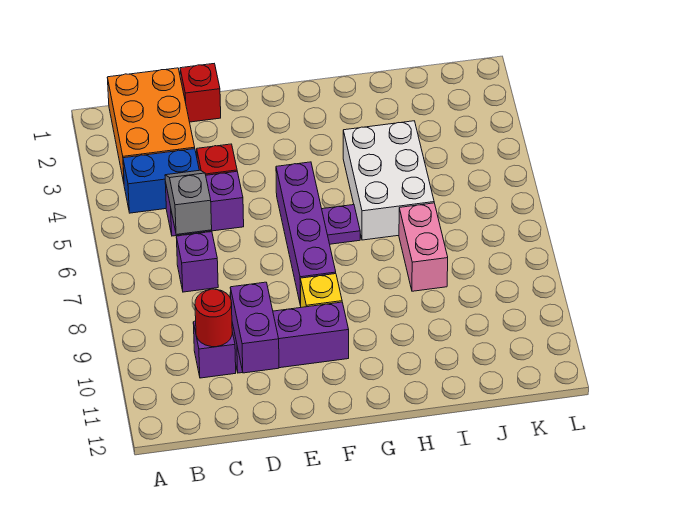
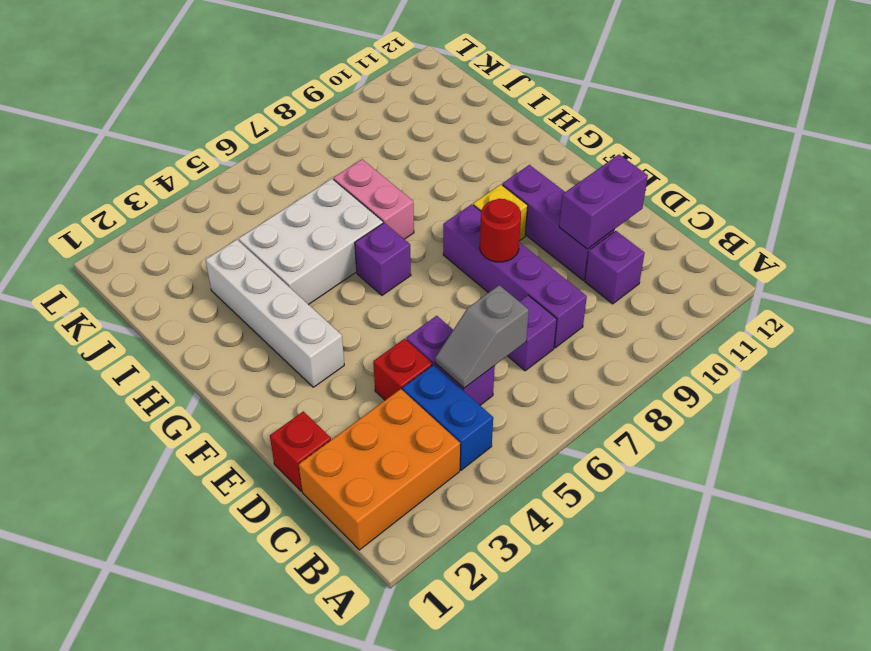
red round brick C10 level 2 -> red round brick E8 level 2
none -> white brick F3:I3 level 1
purple brick F5:F8 level 1 -> purple brick C8:F8 level 1
purple plate G6 level 1 -> purple brick G6 level 1
pink brick I7:I8 level 1 -> pink brick H7:I7 level 1

